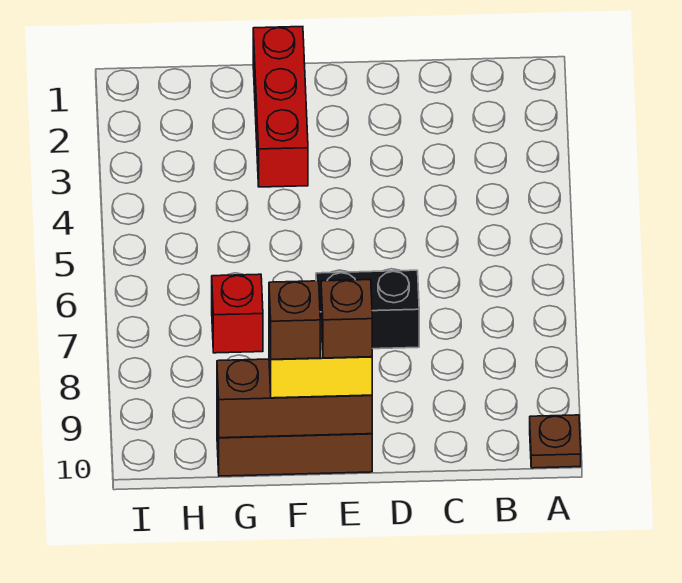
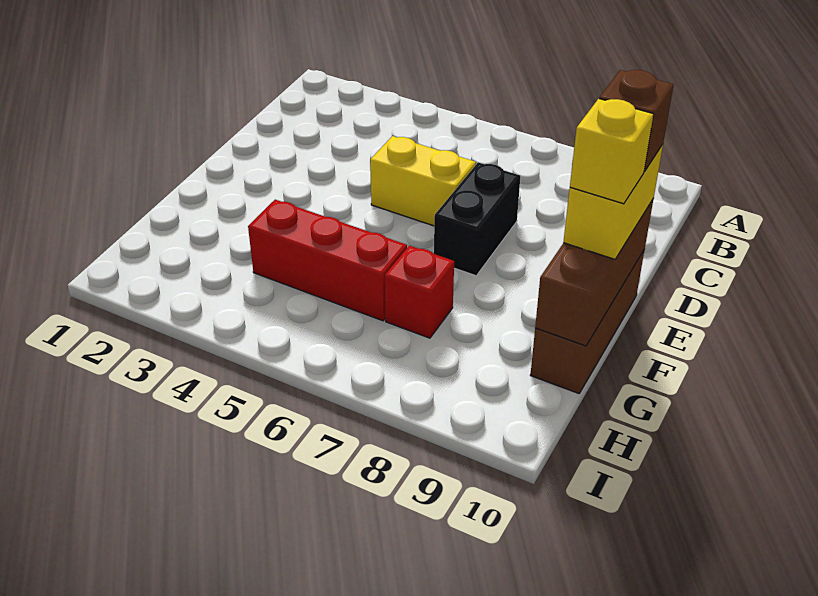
brown plate A10 level 1 -> none
none -> yellow brick D5:D6 level 1
red brick F1:F3 level 1 -> red brick G4:G6 level 1
brown brick F10 level 4 -> yellow brick F10 level 4

